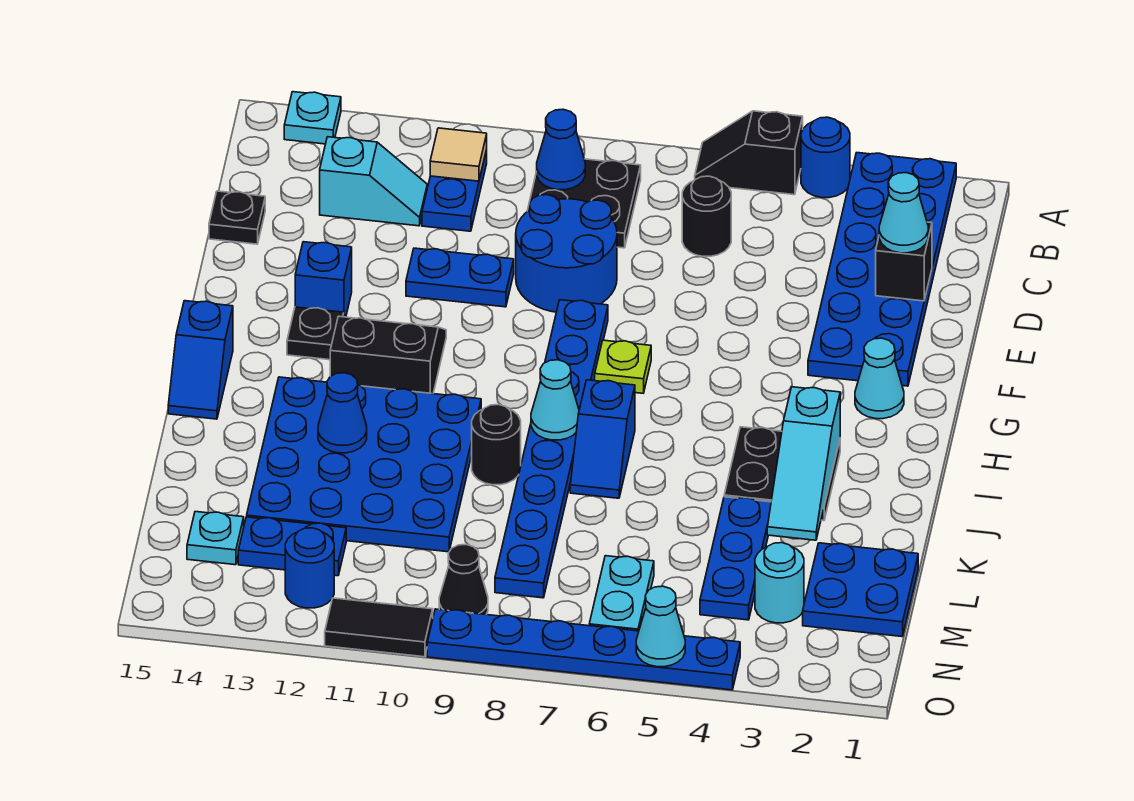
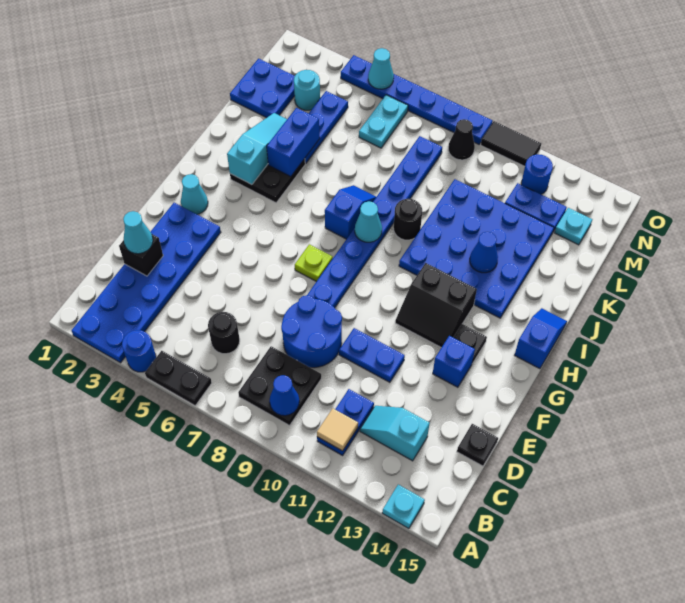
black slope A5:A6 level 1 top 5 -> black plate A5:A6 level 1
none -> blue brick J4:K4 level 2

